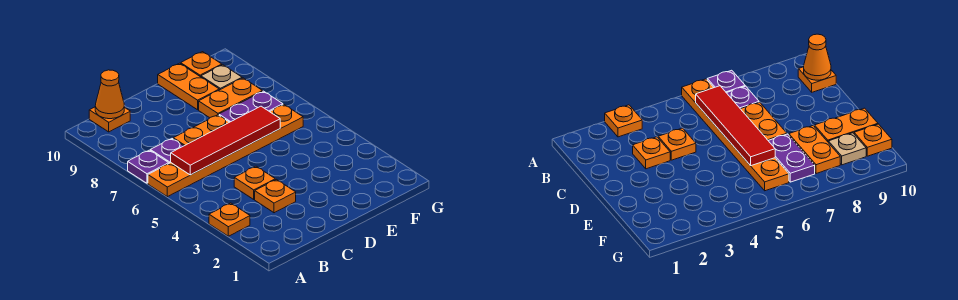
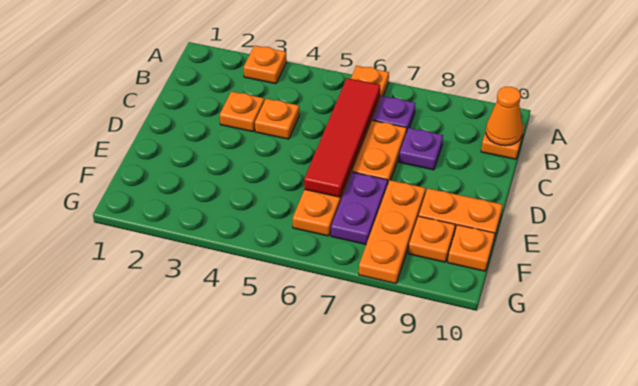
purple plate A7 level 1 -> purple plate C8 level 1
orange plate E8:F8 level 1 -> orange plate E8:G8 level 1
tan plate F9 level 1 -> orange plate F9 level 1

